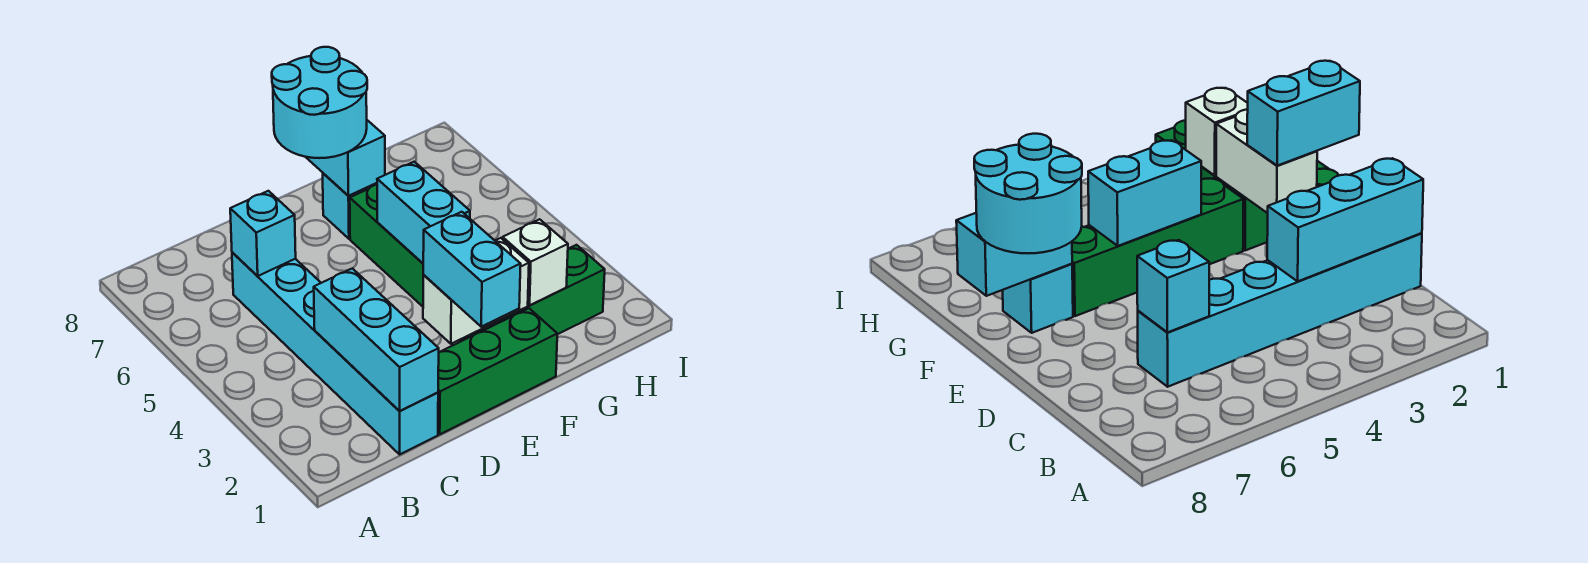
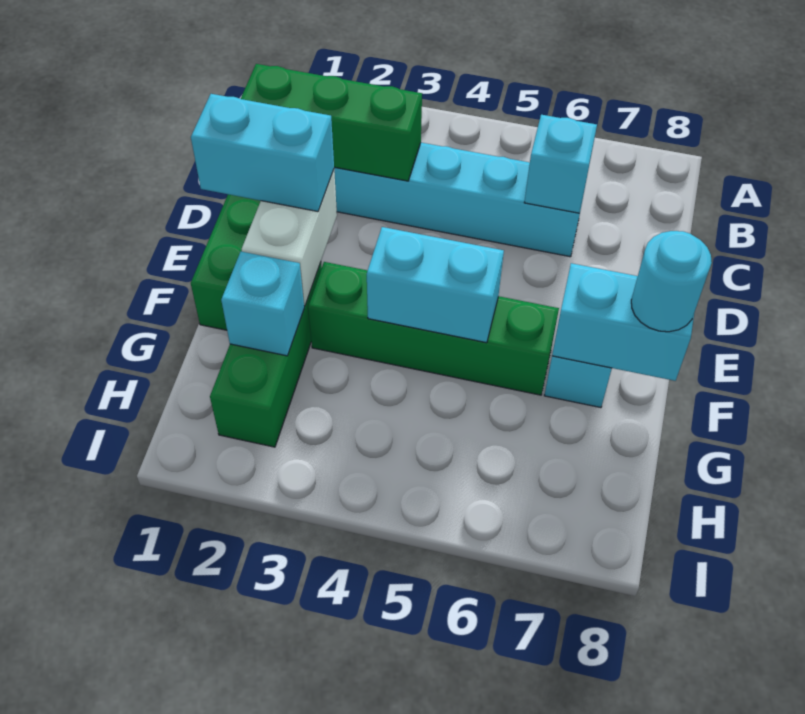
cyan brick C1:C3 level 2 -> green brick C1:C3 level 2
cyan round brick E7:F8 level 3 -> cyan round brick F8 level 3
white brick G2 level 2 -> cyan brick G2 level 2

